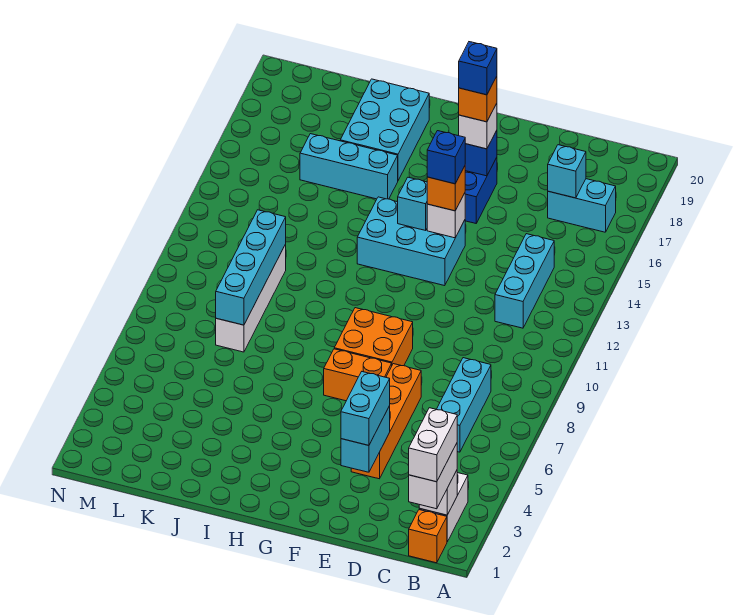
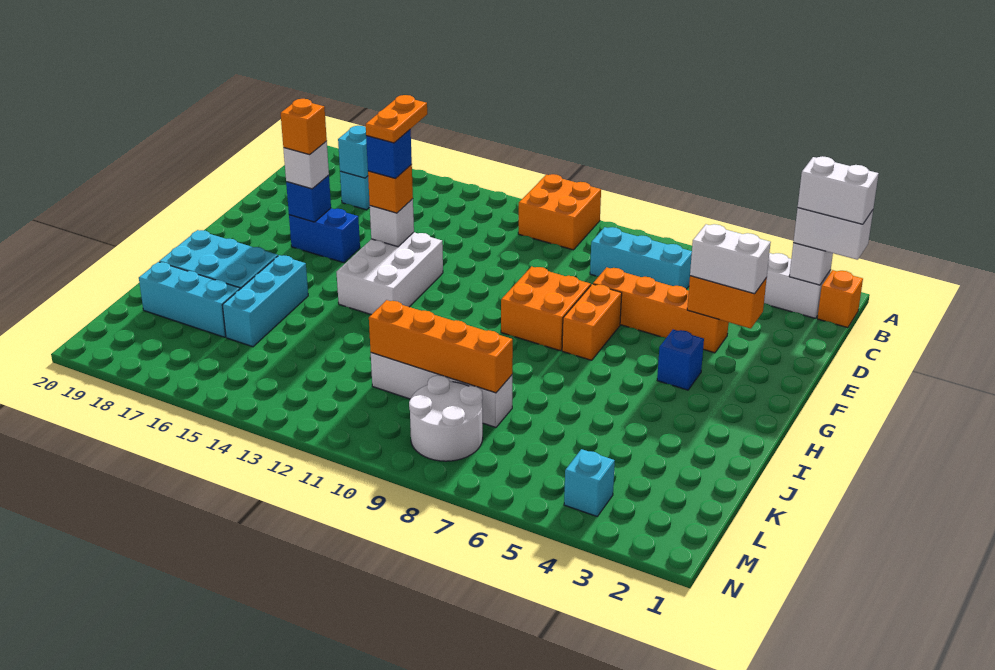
none -> orange brick A10:B11 level 1
cyan brick C12:C14 level 1 -> cyan brick K17:K19 level 1
cyan brick E3:E4 level 2 -> orange brick E3:E4 level 2
cyan brick E3:E4 level 3 -> white brick E3:E4 level 3
none -> orange plate E14:F14 level 5
cyan brick F13:H14 level 1 -> white brick F13:H14 level 1
blue brick F17 level 5 -> blue brick G4 level 1
cyan brick G14 level 2 -> cyan brick M4 level 1
cyan brick K8:K11 level 2 -> orange brick K8:K11 level 2
none -> white round brick L8:M9 level 1

